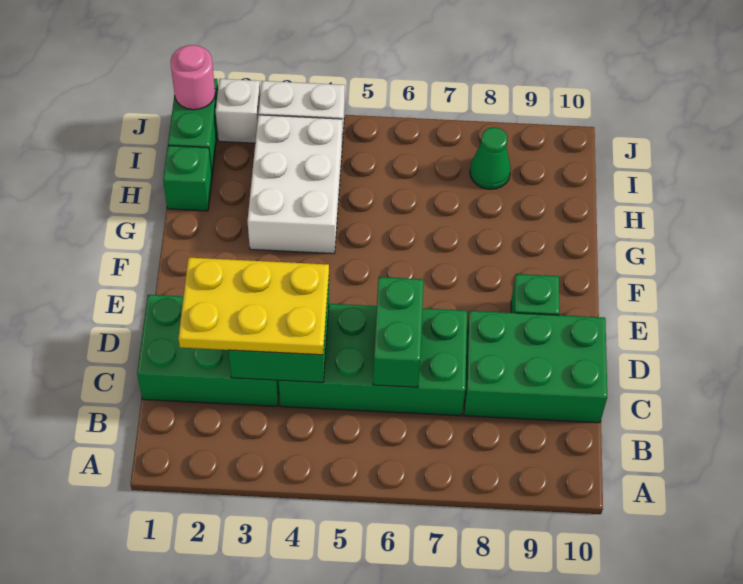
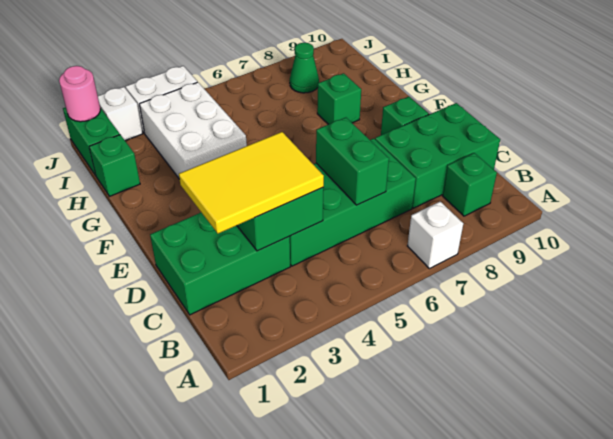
none -> white brick A7 level 1
none -> green brick B9 level 1
yellow plate C2:D4 level 3 -> yellow tile C2:D4 level 3
none -> green brick G8 level 1

